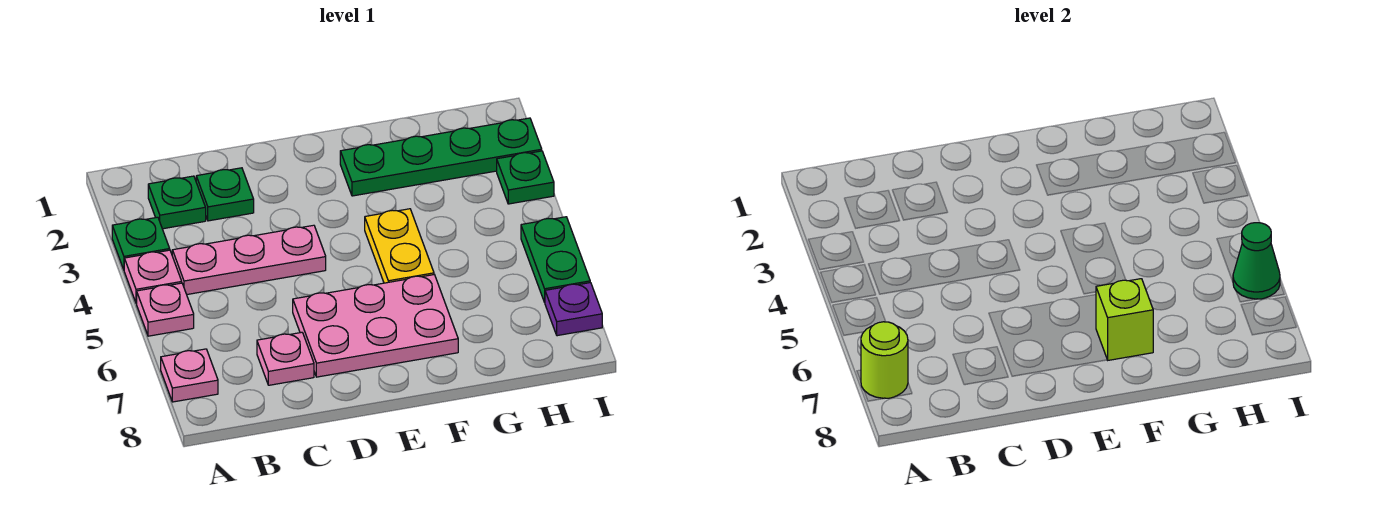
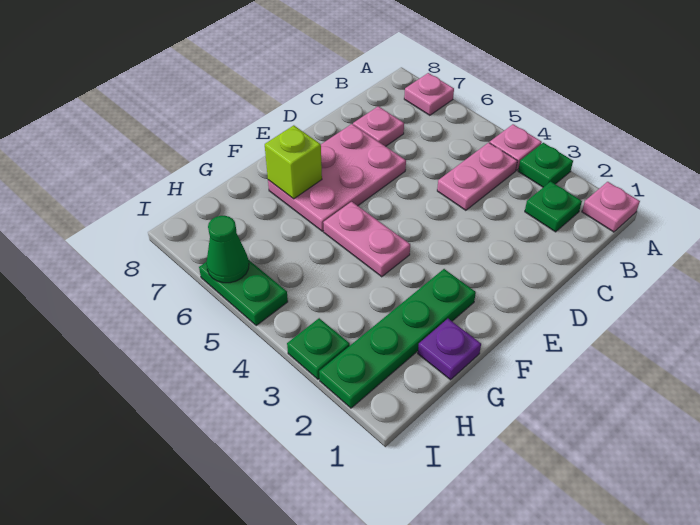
pink plate A5 level 1 -> pink plate A1 level 1
lime round brick A7 level 2 -> none
pink plate B4:D4 level 1 -> pink plate B4:C4 level 1
green plate C2 level 1 -> none
yellow plate F4:F5 level 1 -> pink plate F4:F5 level 1
purple plate I7 level 1 -> purple plate G1 level 1

